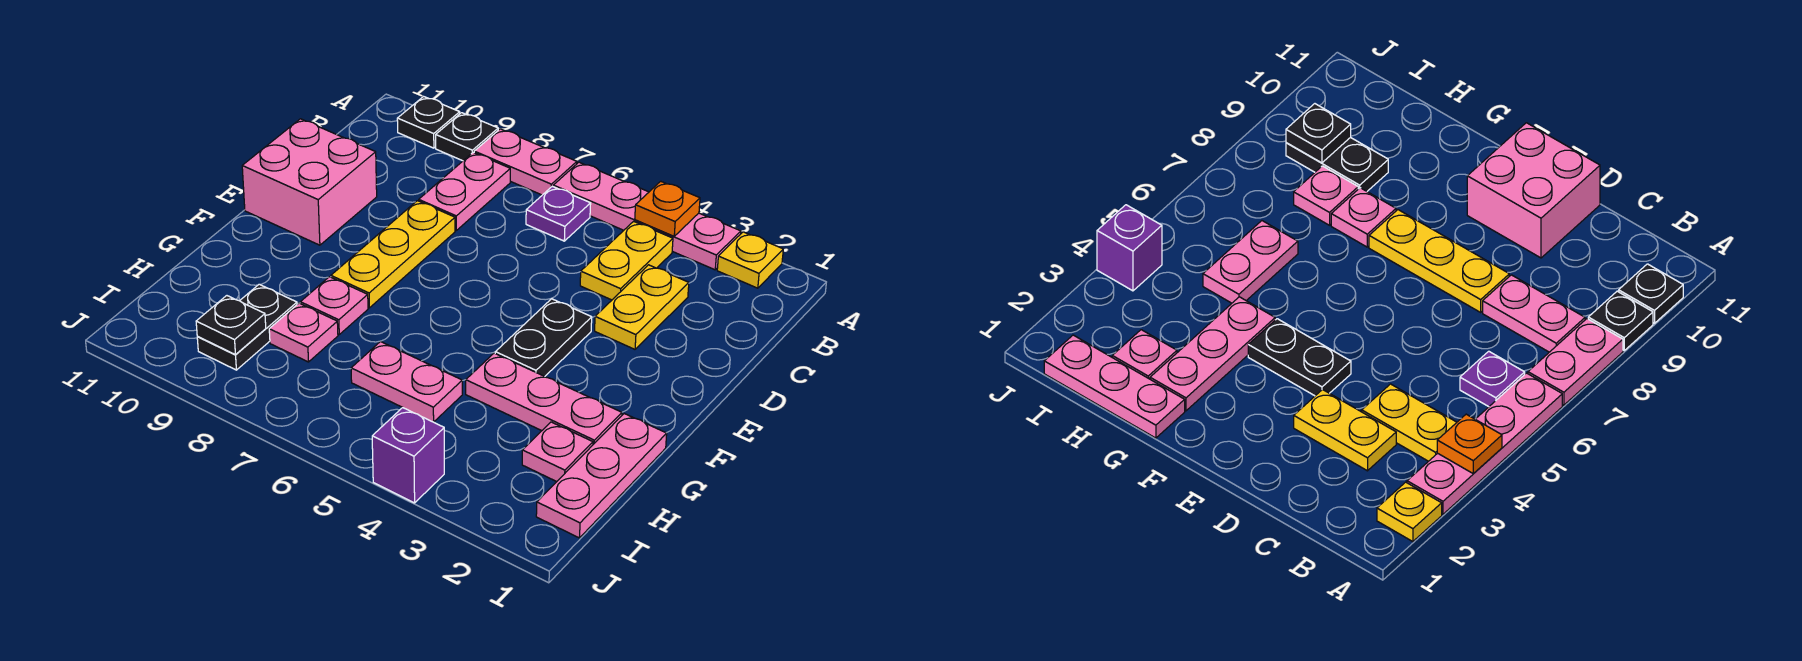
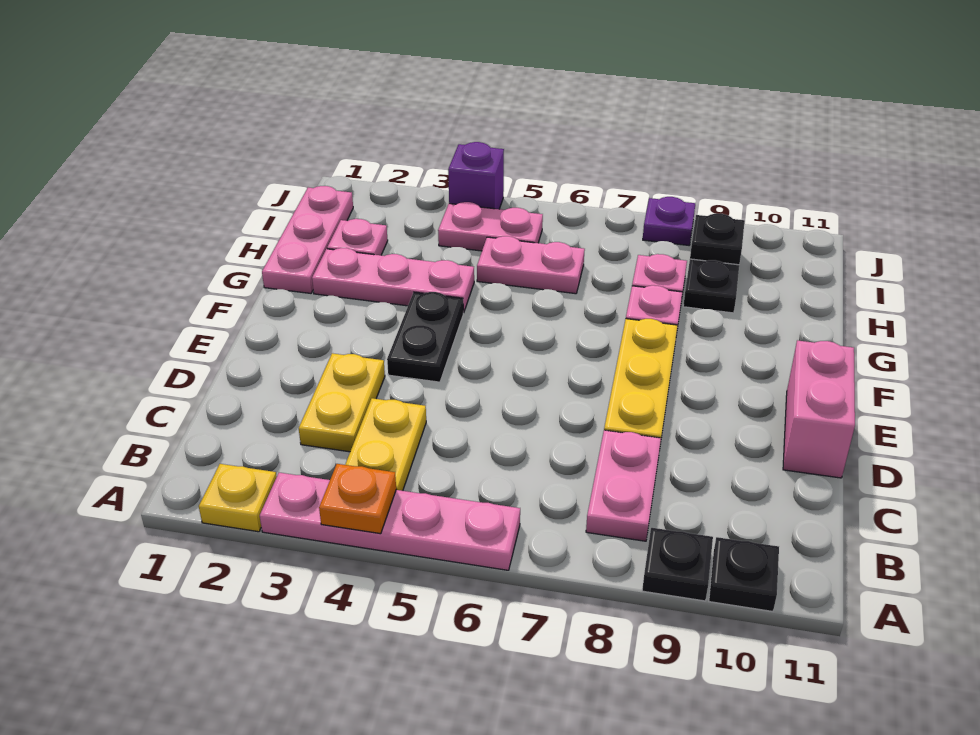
pink plate A7:A8 level 1 -> pink plate I4:I5 level 1
purple plate B6 level 1 -> purple plate J8 level 1
pink brick D10:E11 level 1 -> pink brick D11:E11 level 1

